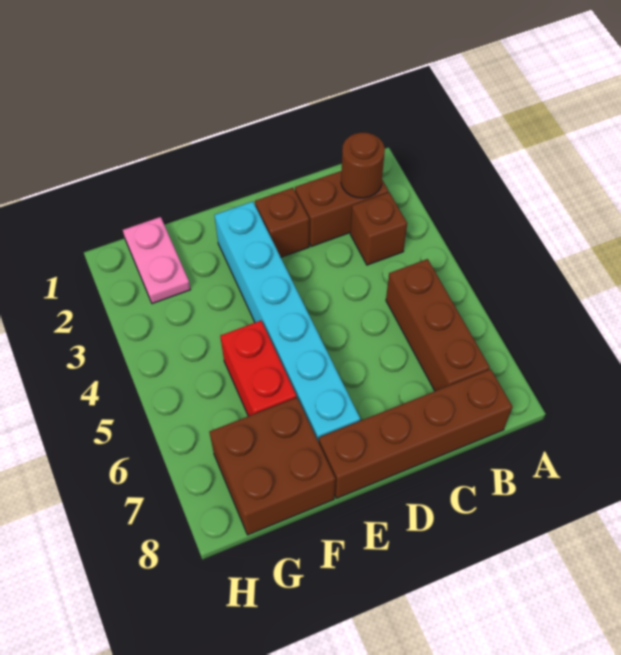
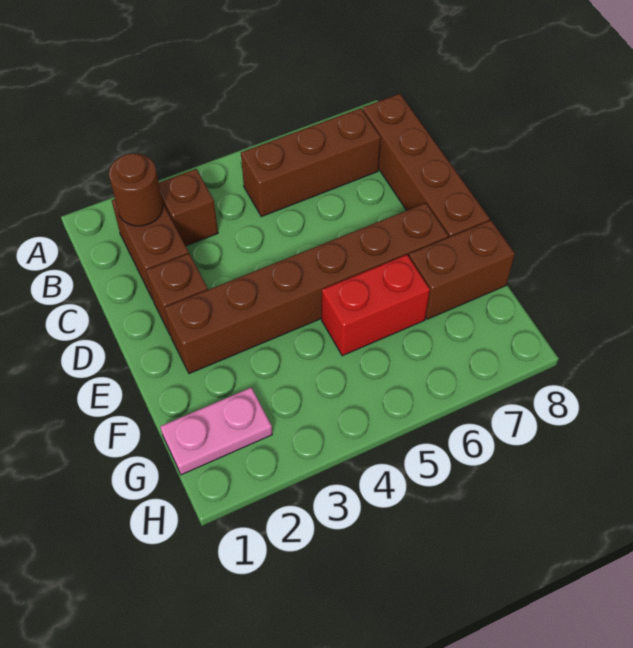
cyan brick E2:E7 level 1 -> brown brick E2:E7 level 1
brown brick F7:G8 level 1 -> brown brick F7:F8 level 1

